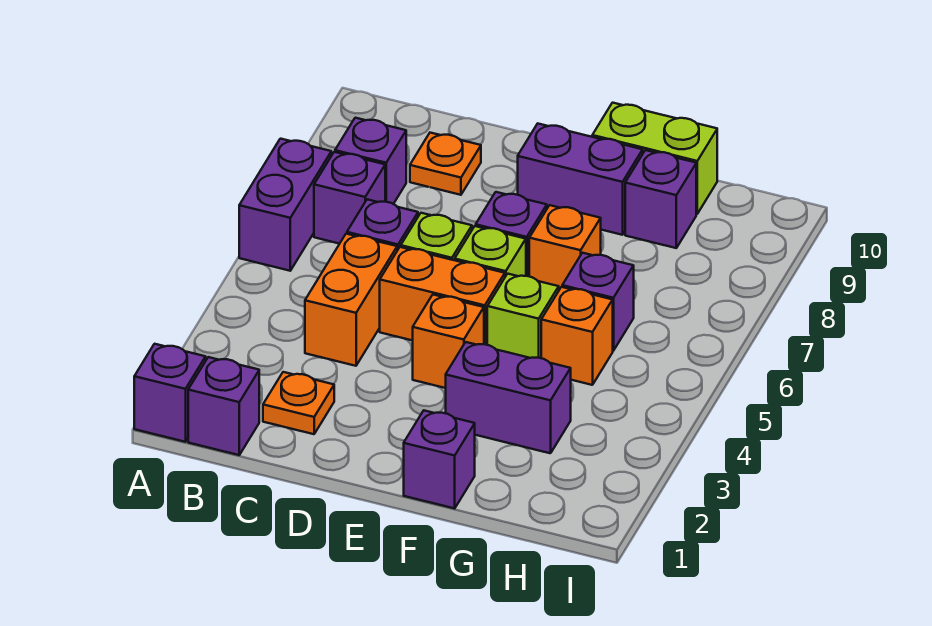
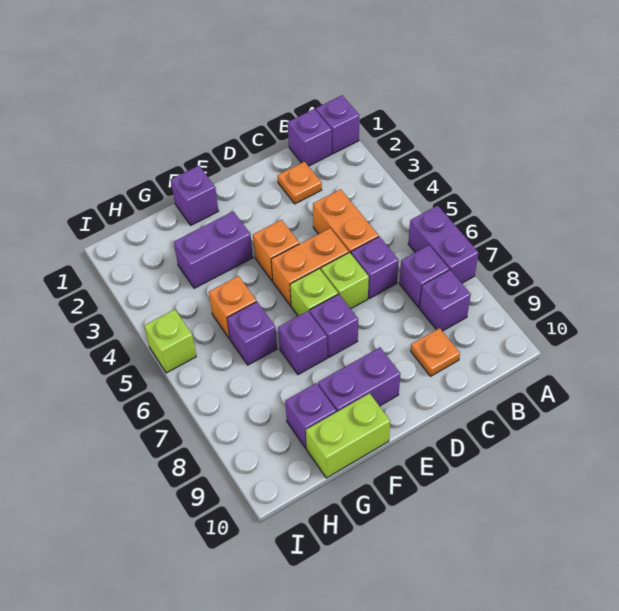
lime brick F5 level 1 -> lime brick I5 level 1
orange brick F7 level 1 -> purple brick F7 level 1

